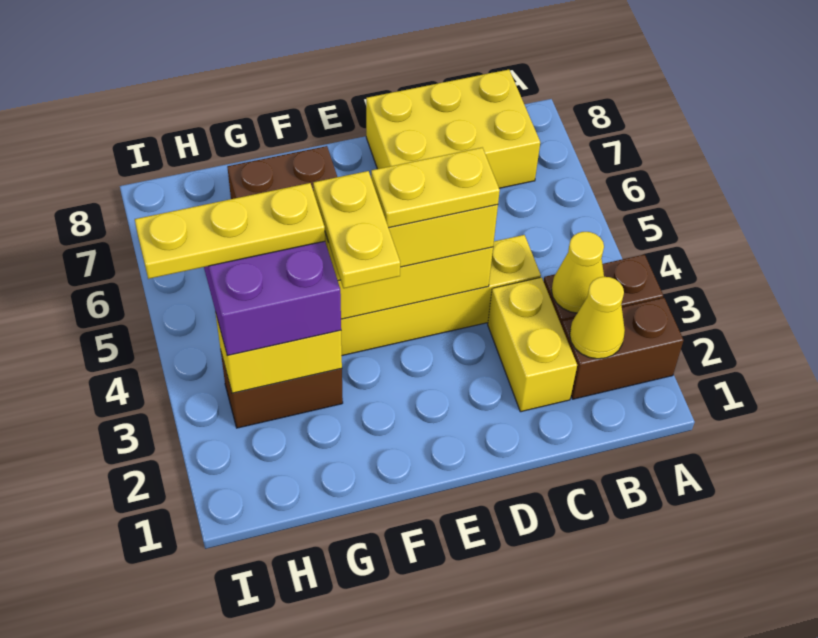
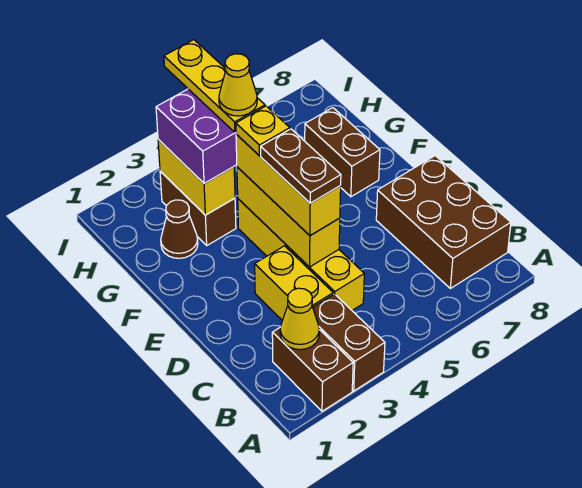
yellow cone B3 level 2 -> yellow cone G4 level 5
yellow brick B7:D8 level 1 -> brown brick B7:D8 level 1
yellow brick C2:C3 level 1 -> yellow brick C3:D3 level 1
yellow plate D4:E4 level 4 -> brown plate D4:E4 level 4
yellow plate F3:F4 level 4 -> yellow plate F4 level 4
none -> brown cone G2 level 1

